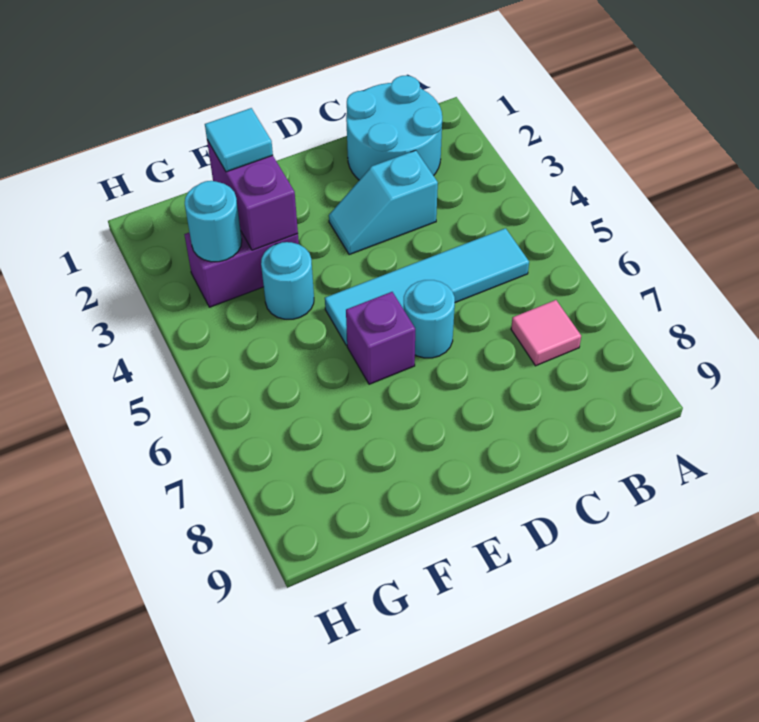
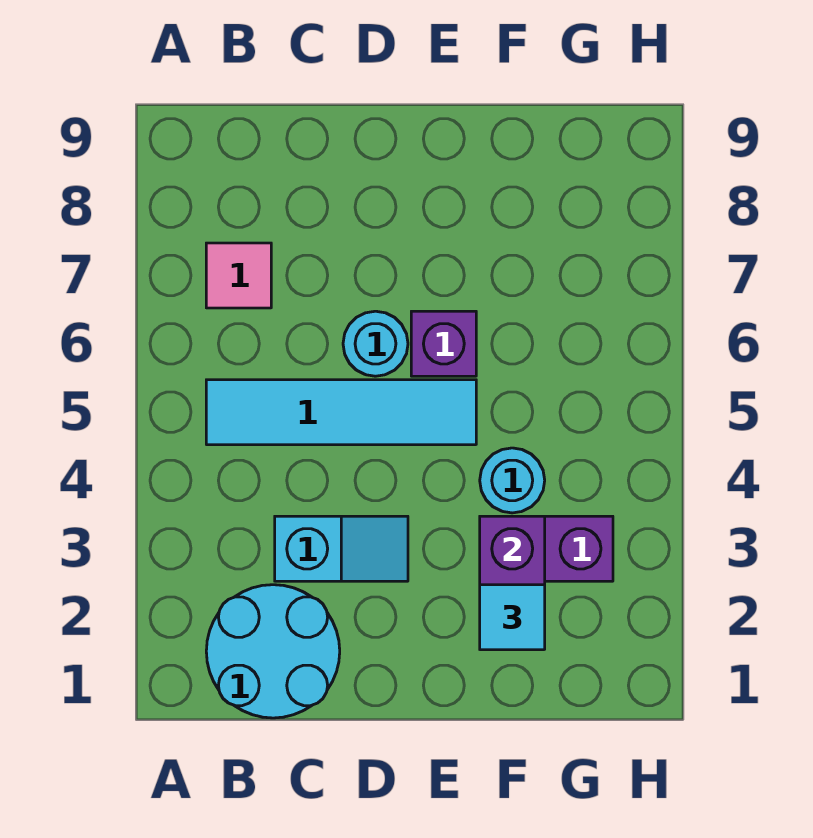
cyan round brick G3 level 2 -> none

